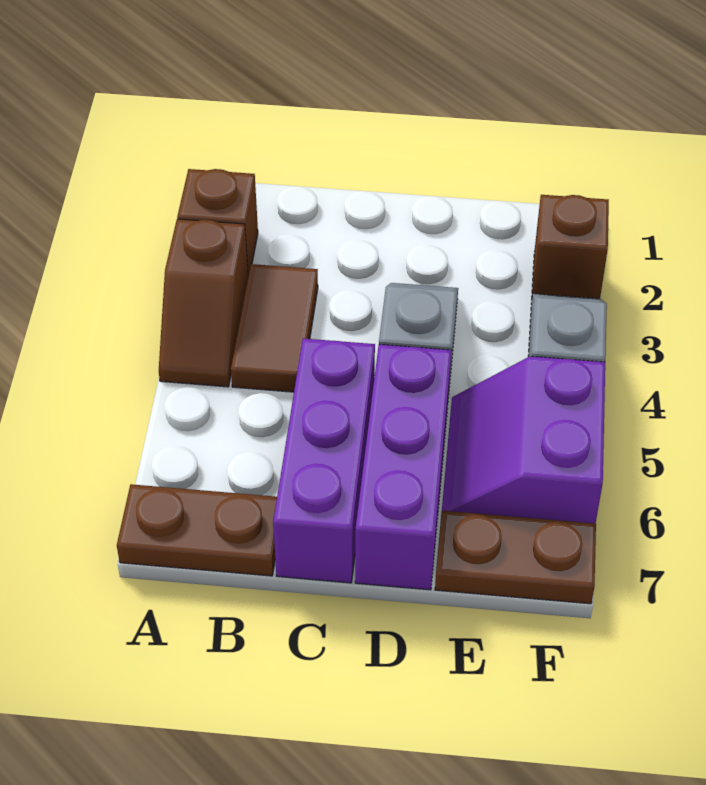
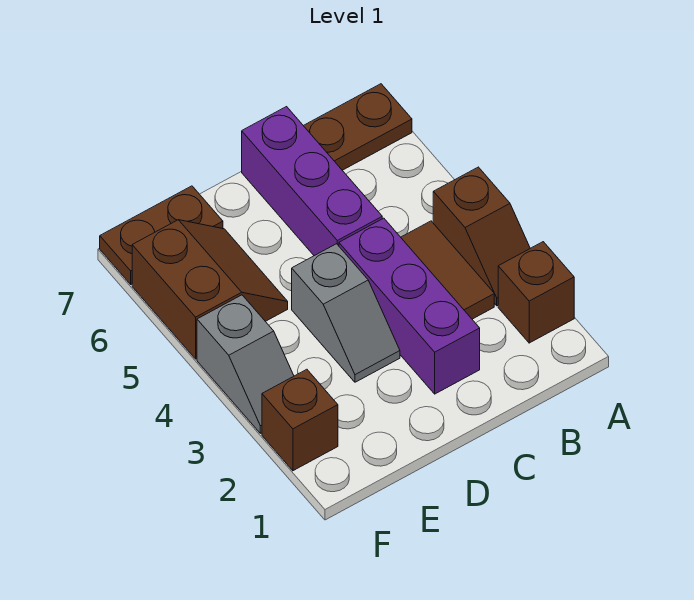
brown slope A3:A4 level 1 top 3 -> brown slope A3:A4 level 1 top 4
purple brick D5:D7 level 1 -> purple brick C2:C4 level 1
purple slope E5:F6 level 1 top F -> brown slope E5:F6 level 1 top F

